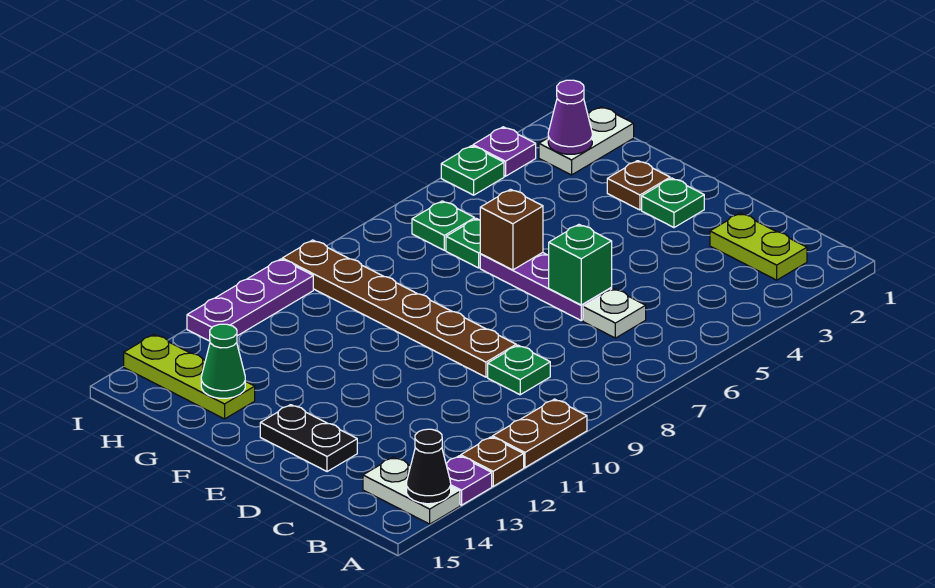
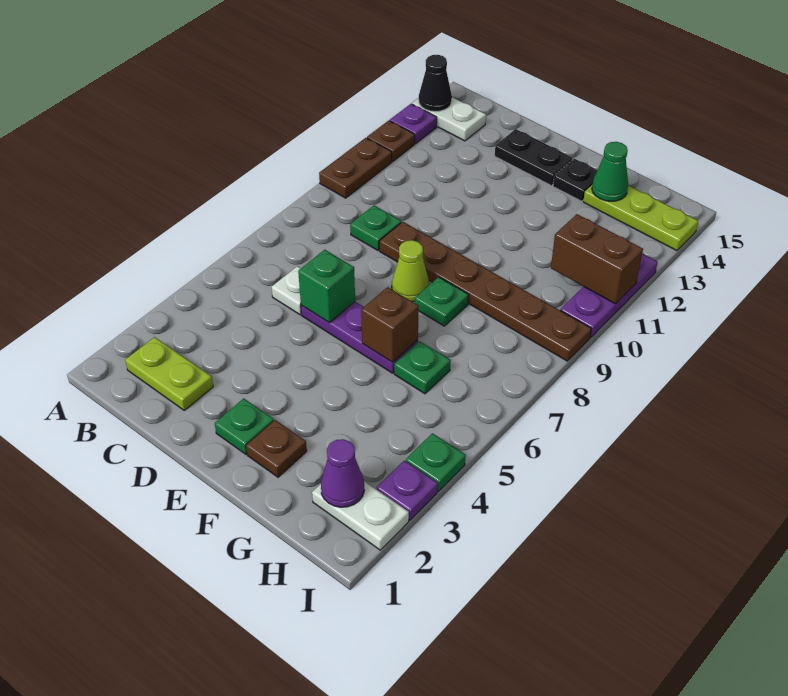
none -> lime cone E8 level 1
none -> black plate F14 level 1
white plate H1:H2 level 1 -> white plate H2:I2 level 1
green plate H6 level 1 -> green plate F8 level 1
none -> brown brick H11:I11 level 2

